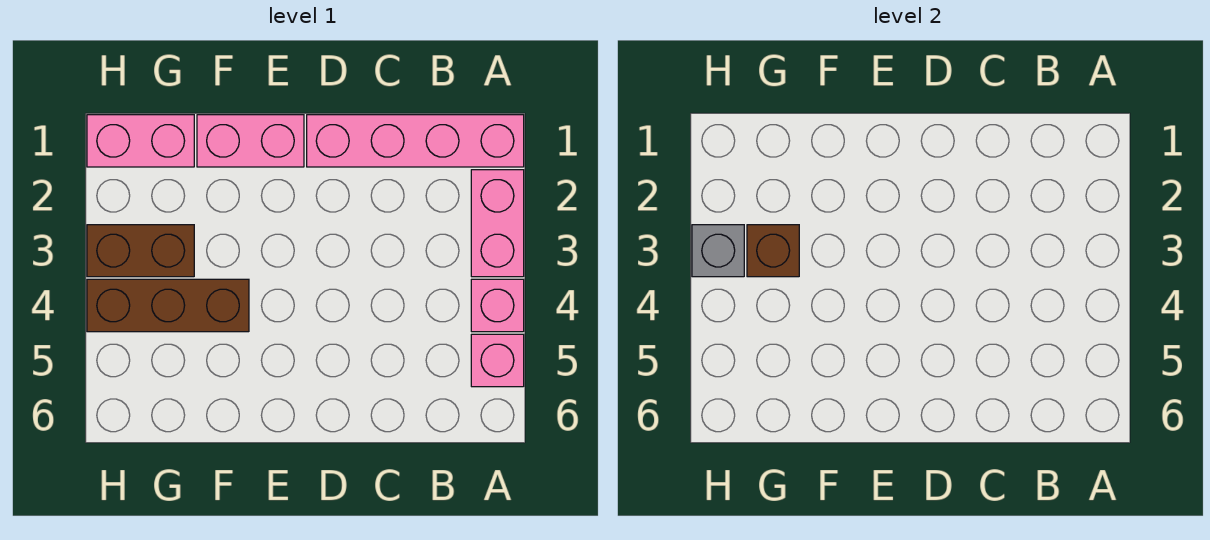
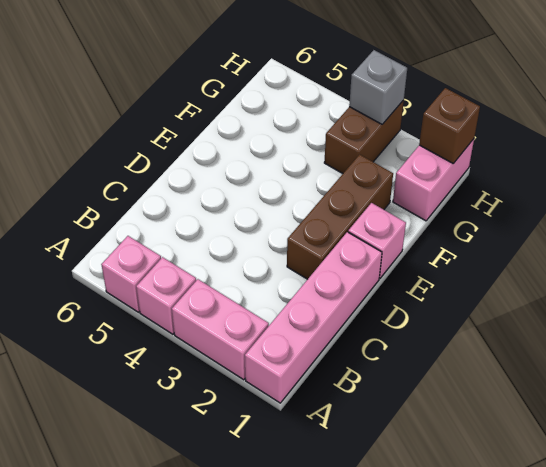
pink brick E1:F1 level 1 -> pink brick E1 level 1
brown brick F4:H4 level 1 -> brown brick D2:F2 level 1
brown brick G3 level 2 -> brown brick H1 level 2

